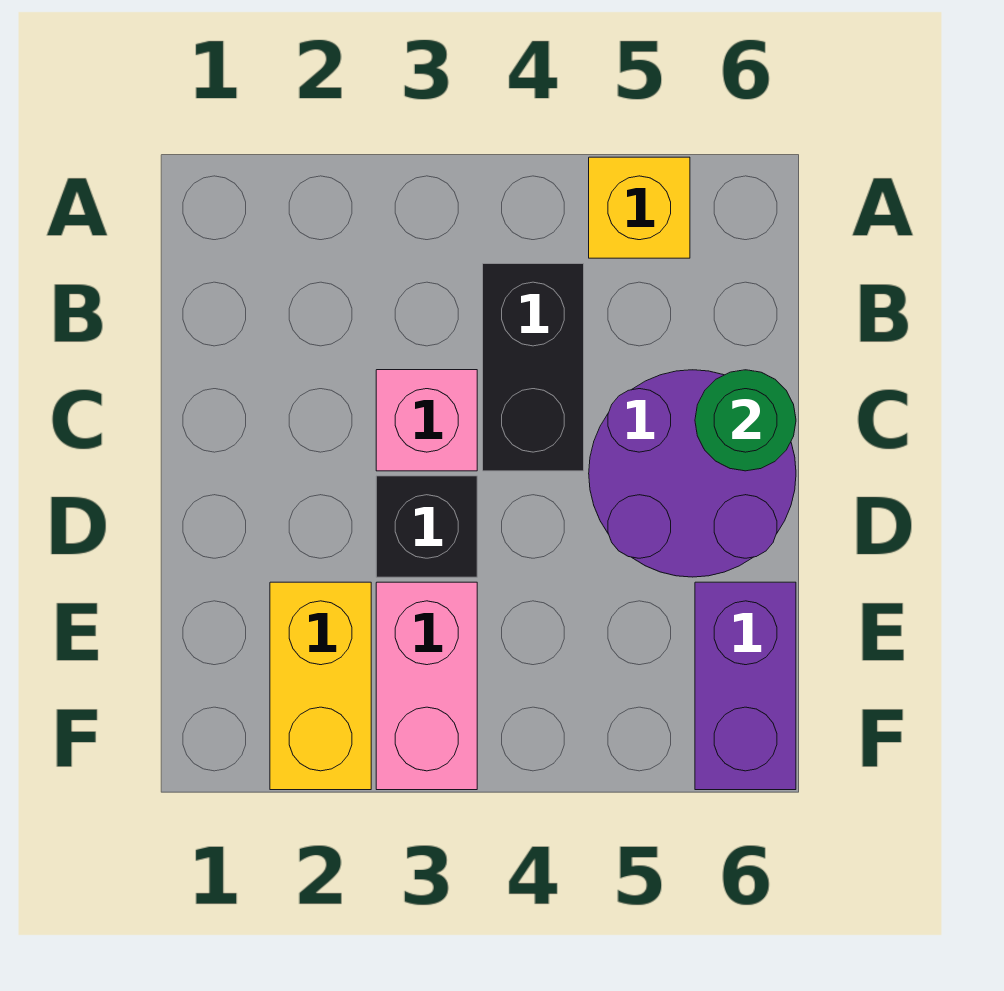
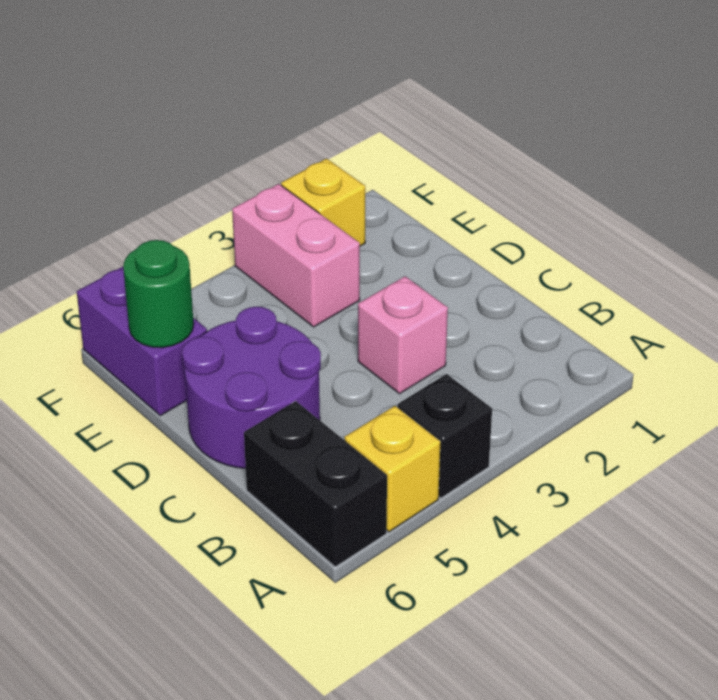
black brick B4:C4 level 1 -> black brick A6:B6 level 1
green round brick C6 level 2 -> green round brick E6 level 2
black brick D3 level 1 -> black brick A4 level 1
yellow brick E2:F2 level 1 -> yellow brick F2 level 1

